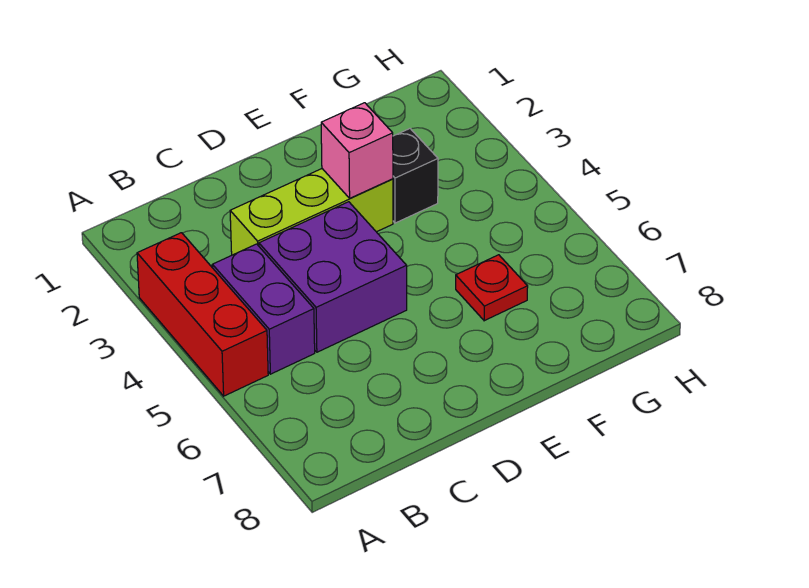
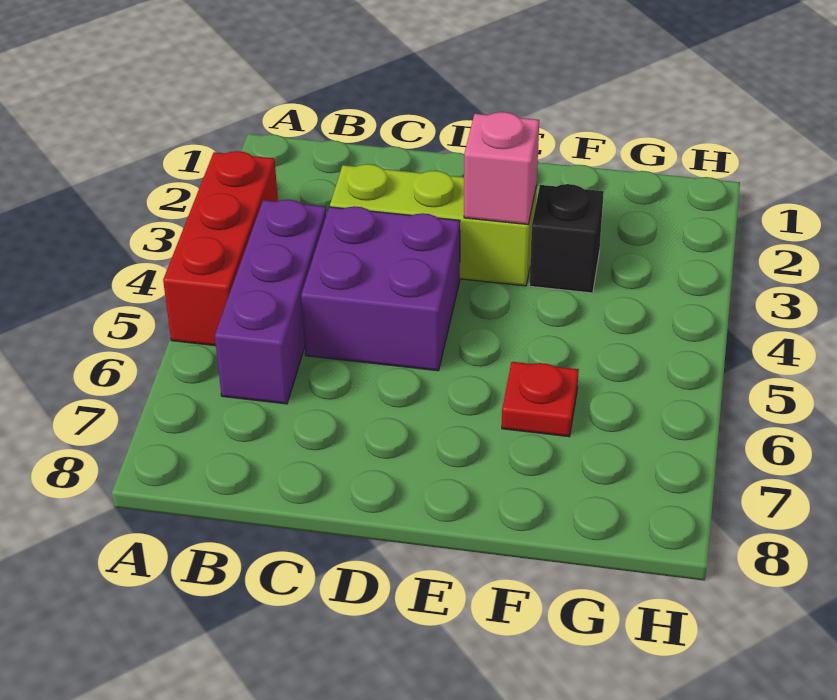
purple brick B4:B5 level 1 -> purple brick B4:B6 level 1

